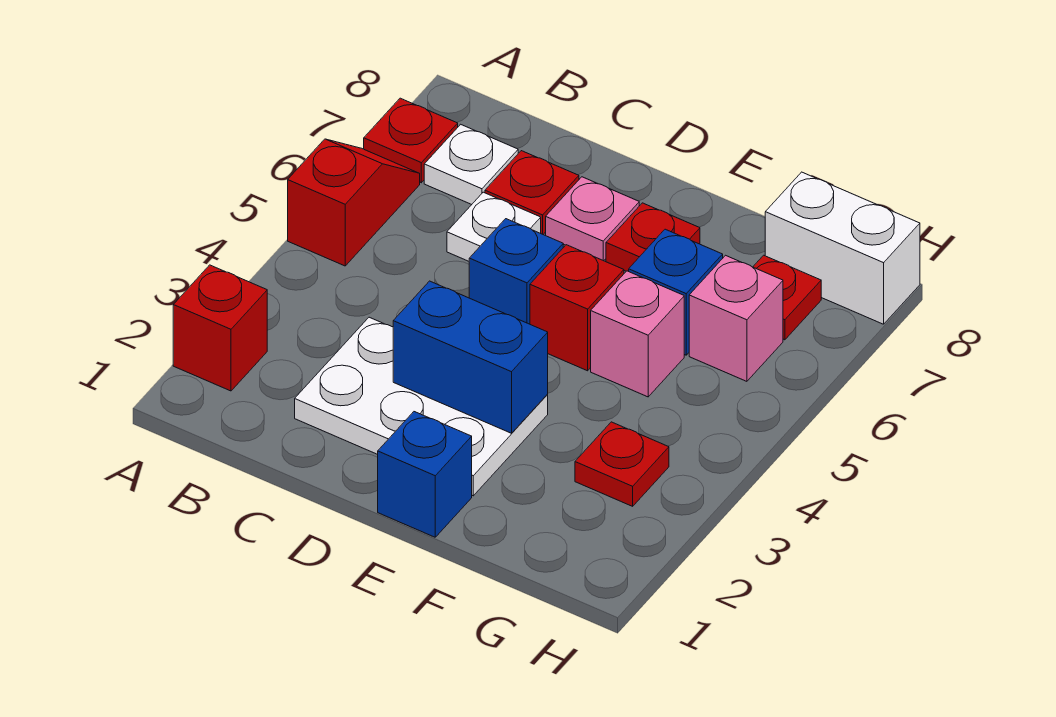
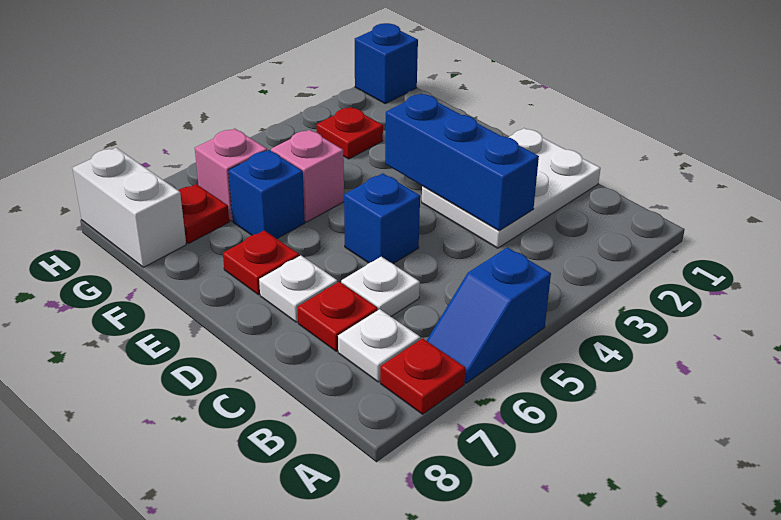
red brick A2 level 1 -> none
red slope A5:A6 level 1 top 5 -> blue slope A5:A6 level 1 top 5
white plate C2:E3 level 1 -> white plate C1:D3 level 1
blue brick D3:E3 level 2 -> blue brick C3:E3 level 2
pink plate D7 level 1 -> white plate D7 level 1
blue brick E1 level 1 -> blue brick H1 level 1
red brick E5 level 1 -> none

